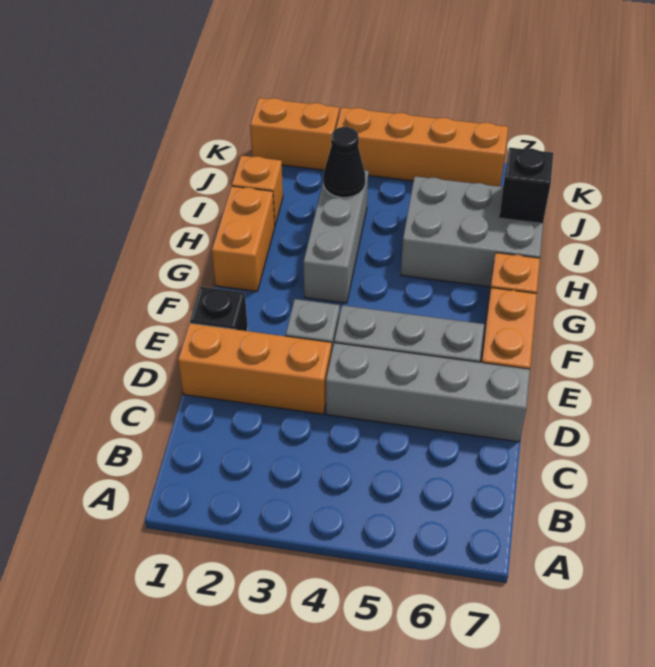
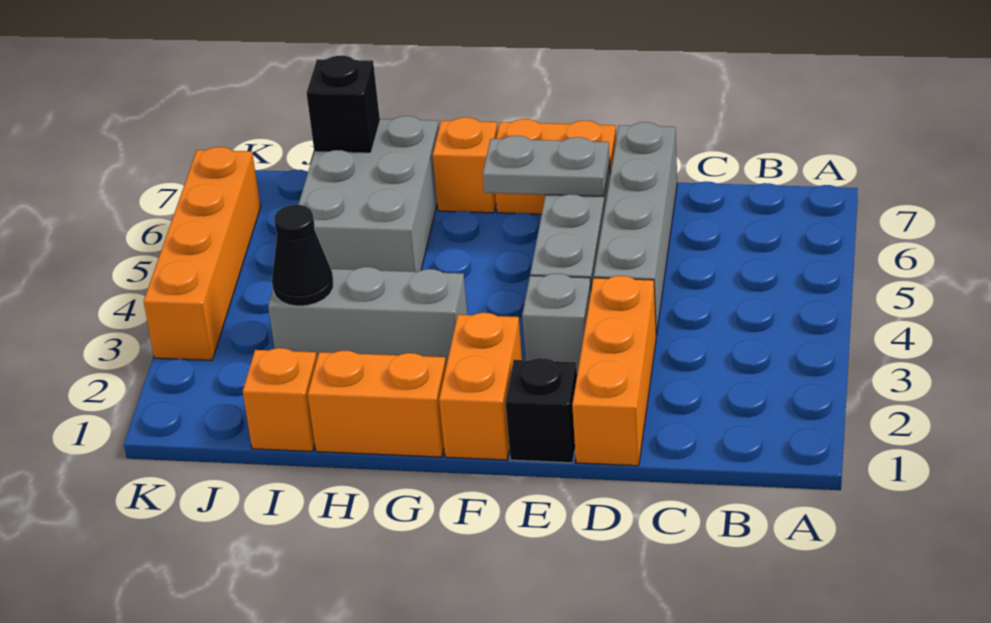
none -> grey plate E6:F6 level 2
orange brick K1:K2 level 1 -> orange brick F1:F2 level 1

